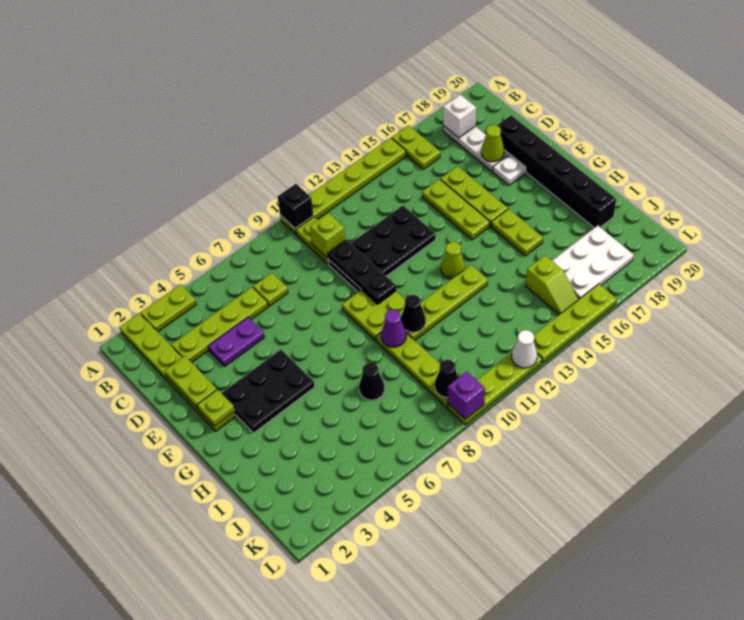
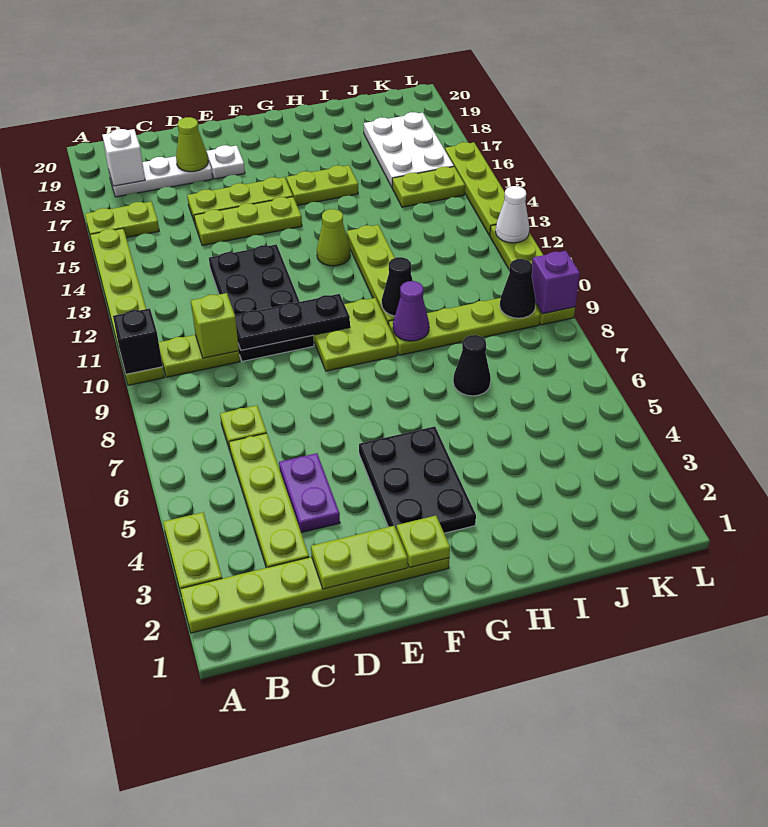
black brick D19:I19 level 1 -> none
lime slope J15:K15 level 1 top J -> lime plate J15:K15 level 1

